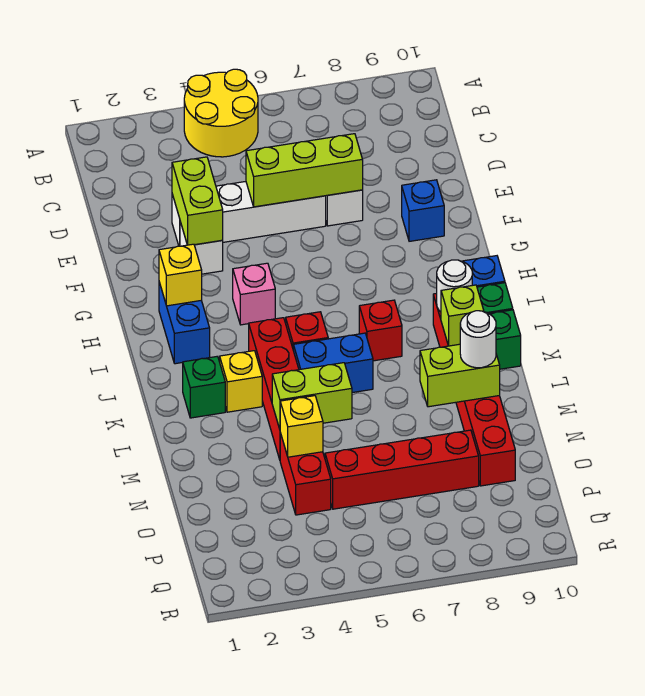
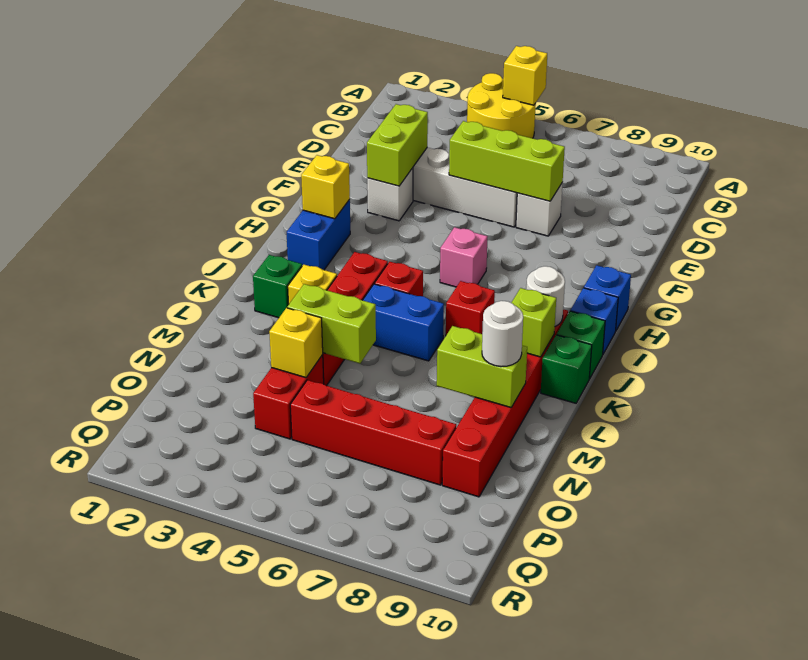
none -> yellow brick A5 level 2
blue brick F9 level 1 -> blue brick H10 level 1
pink brick H4 level 1 -> pink brick H6 level 1

